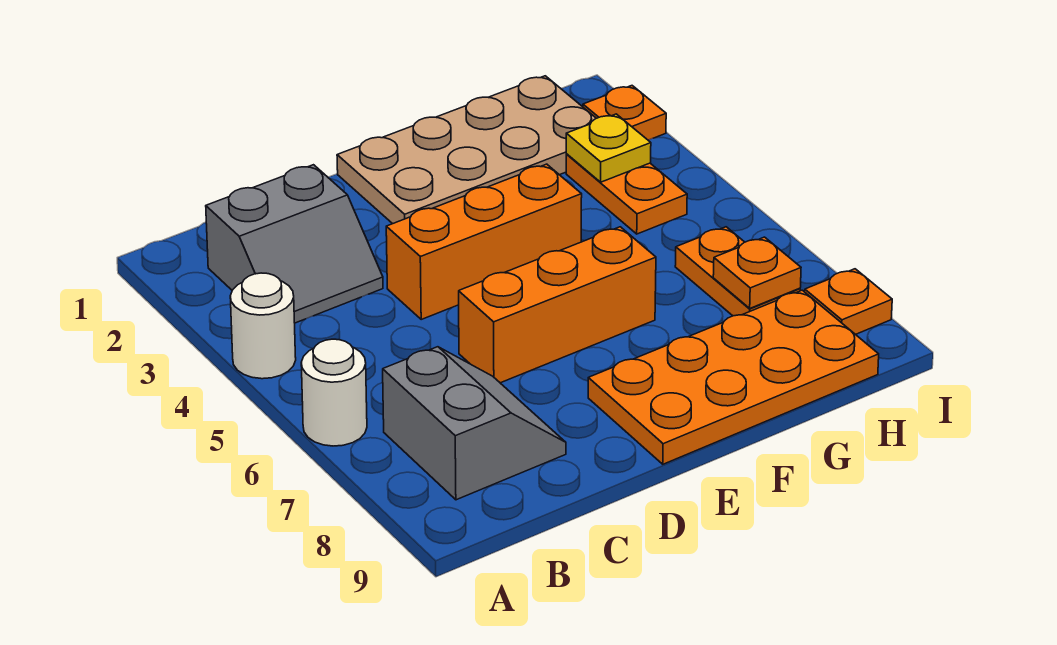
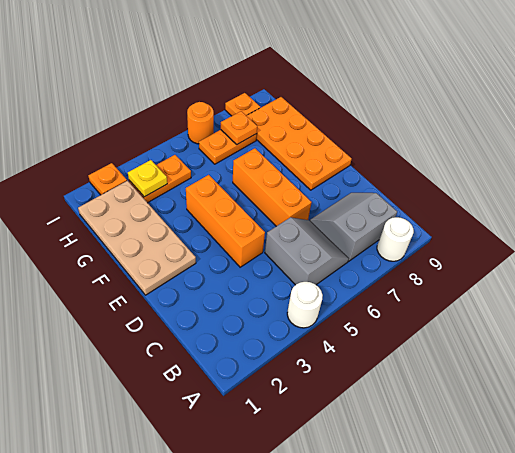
white round brick A6 level 1 -> white round brick A8 level 1
grey slope B2:C3 level 1 top 2 -> grey slope B5:C6 level 1 top 5
none -> orange round brick I6 level 1

